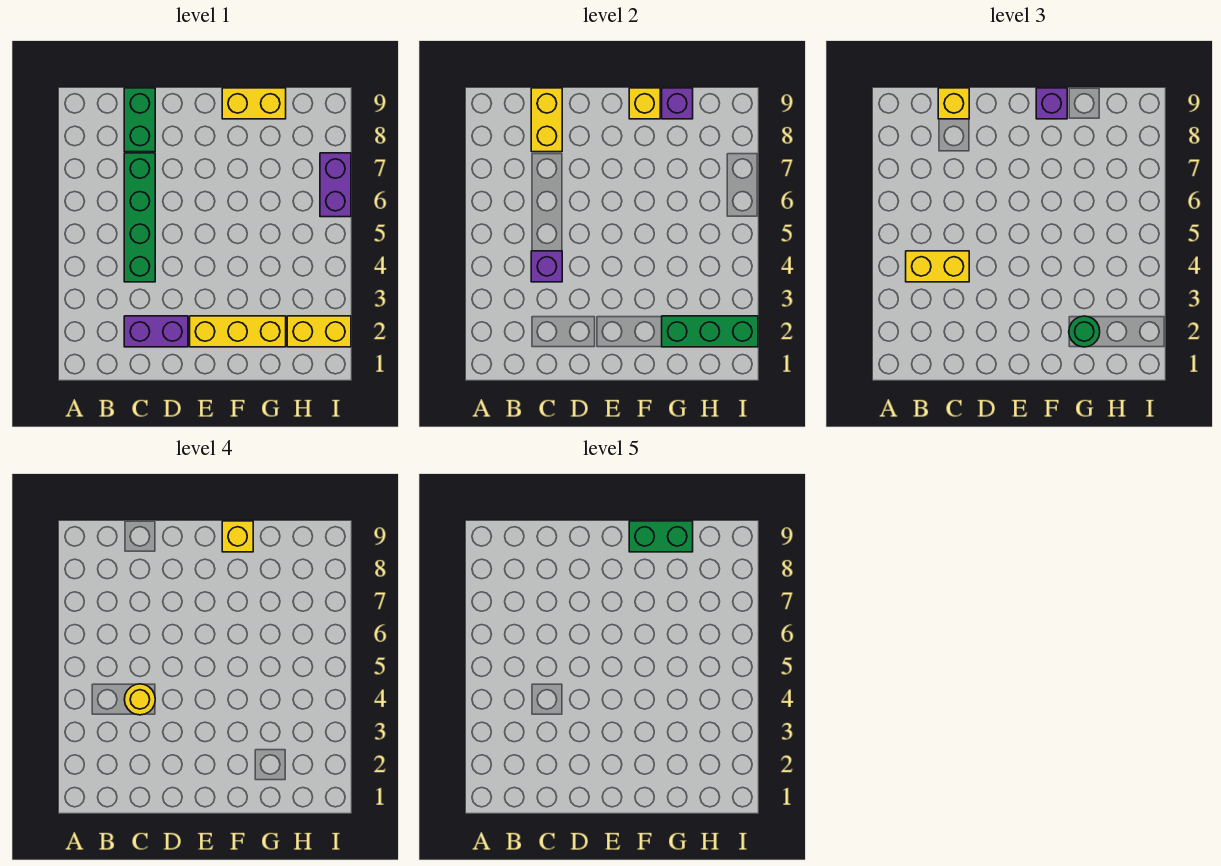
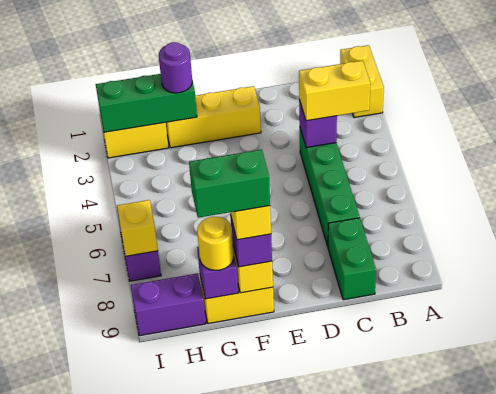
purple brick C2:D2 level 1 -> purple brick H9:I9 level 1
yellow round brick C4 level 4 -> yellow round brick G9 level 3
yellow brick C8:C9 level 2 -> yellow brick A1:A2 level 1
yellow brick C9 level 3 -> yellow brick I7 level 2
green round brick G2 level 3 -> purple round brick G2 level 3

